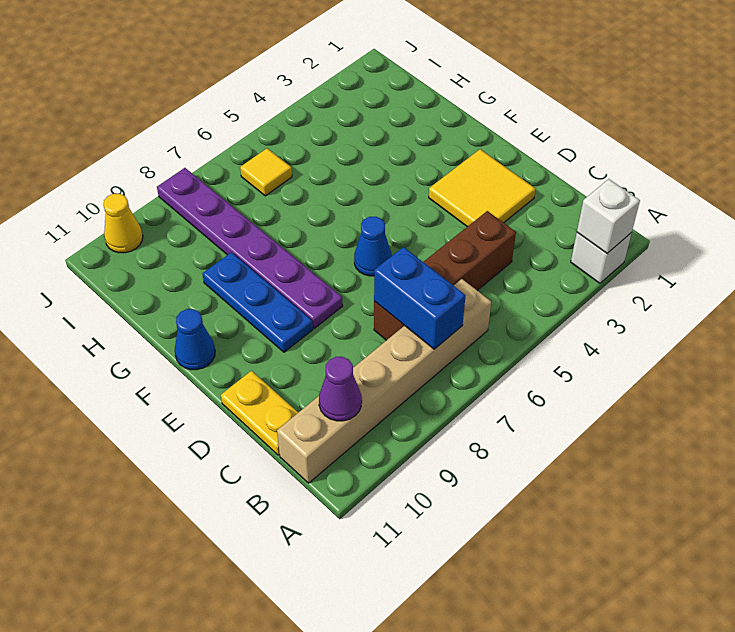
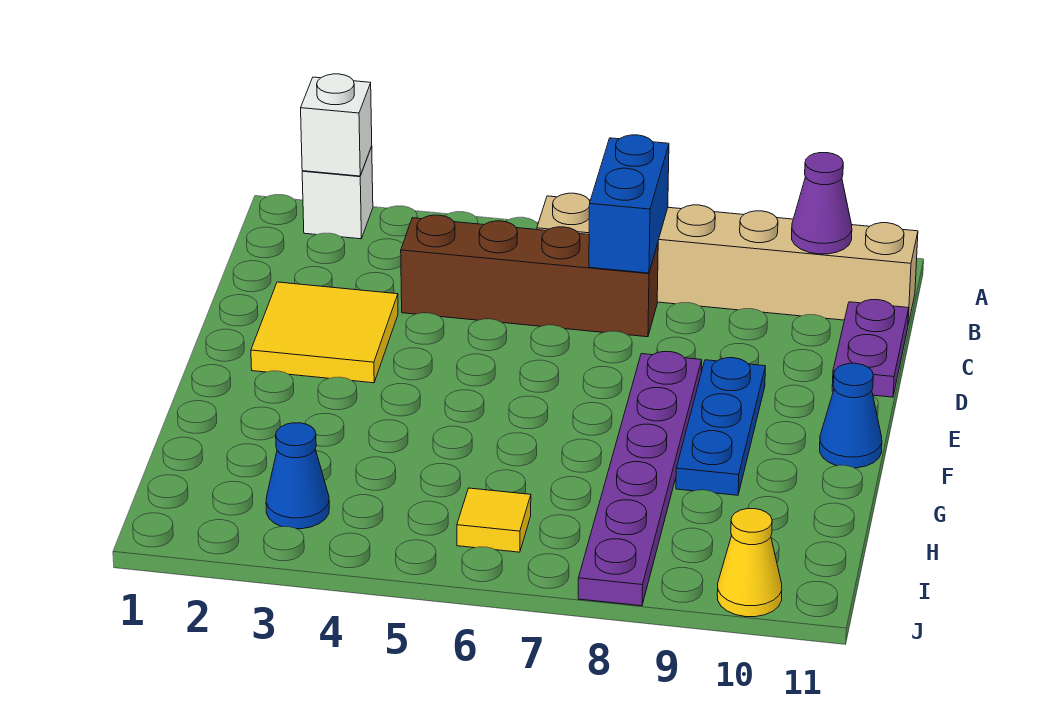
yellow plate C11:D11 level 1 -> purple plate C11:D11 level 1
blue cone E6 level 1 -> blue cone I3 level 1

